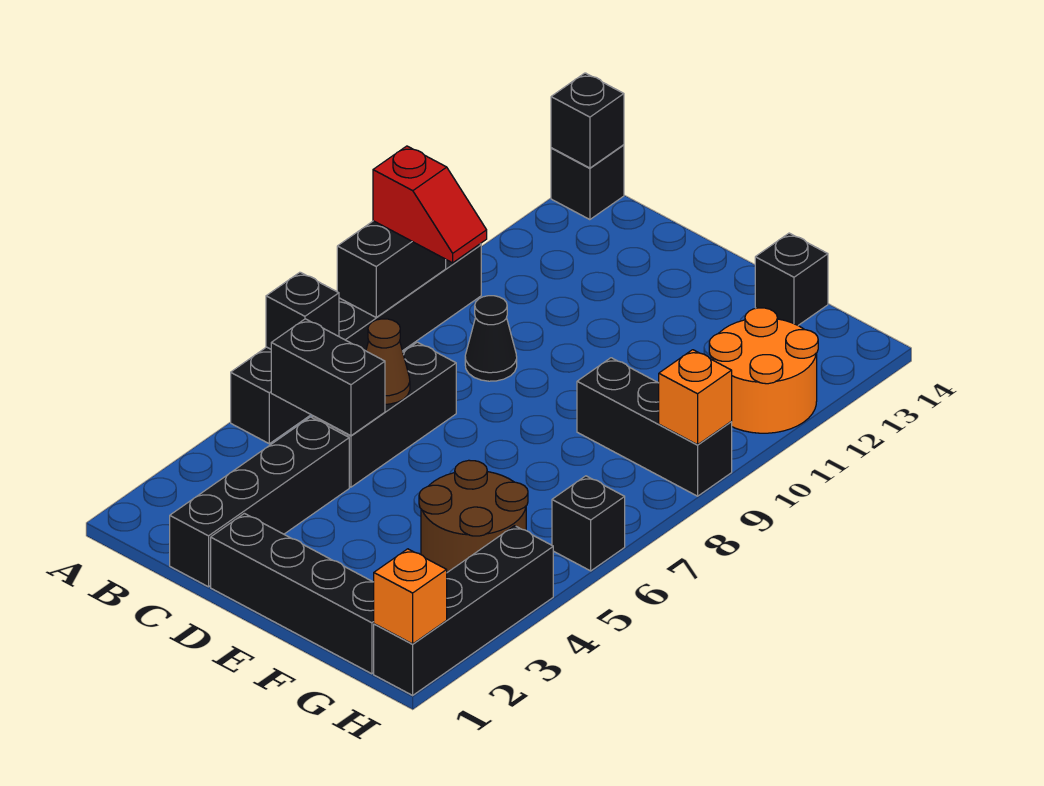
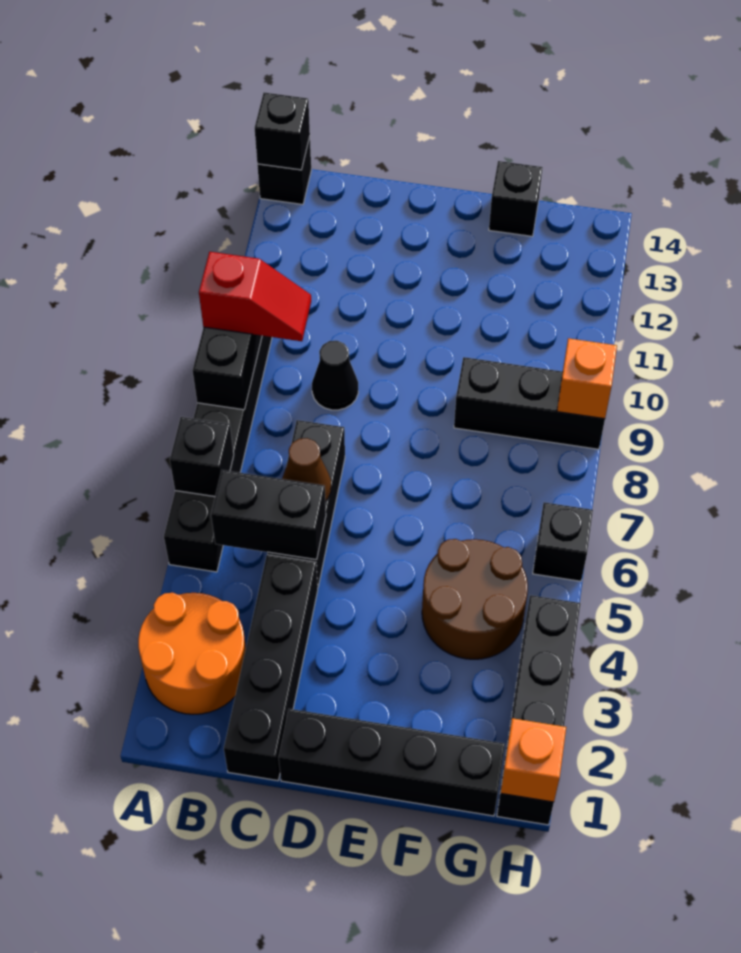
orange round brick G11:H12 level 1 -> orange round brick A2:B3 level 1

